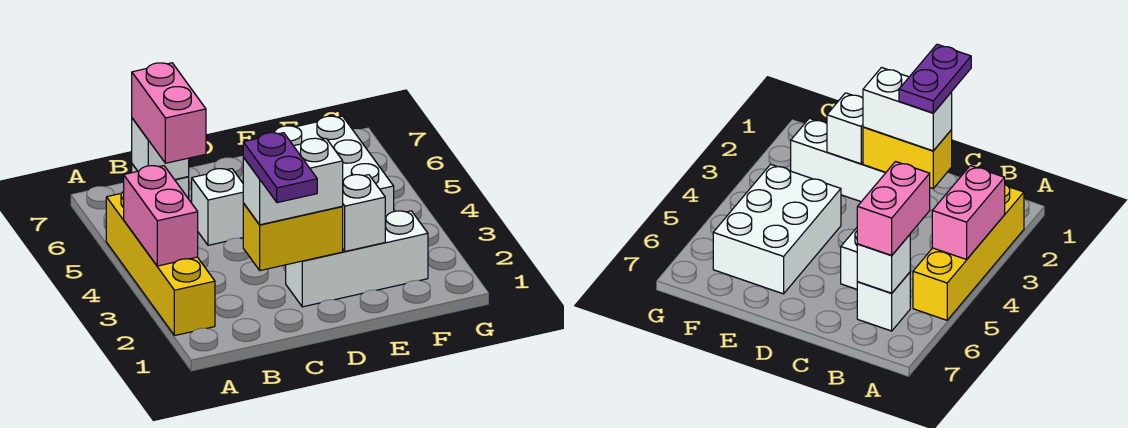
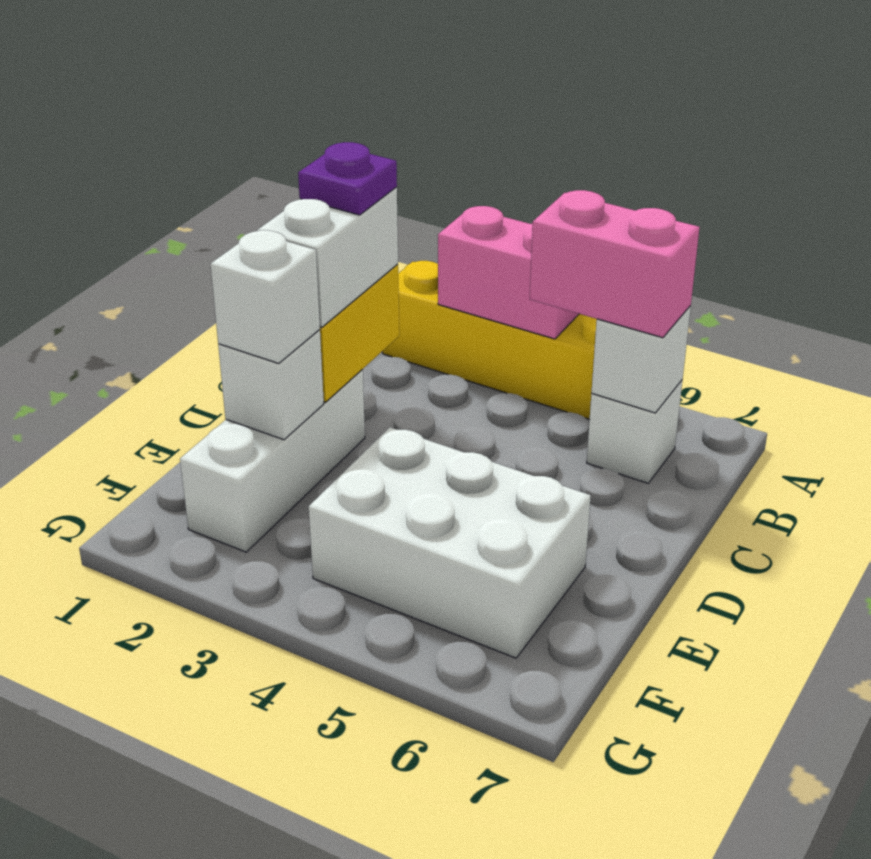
purple plate C1:C2 level 4 -> purple plate C2 level 4
white brick C5 level 1 -> white brick E2 level 3

